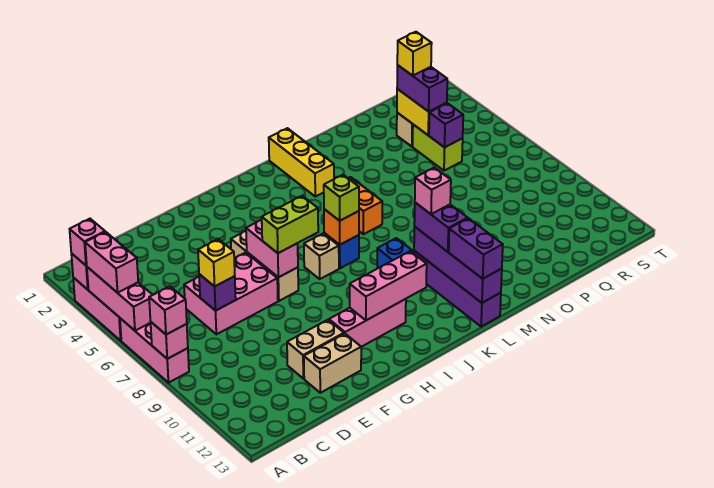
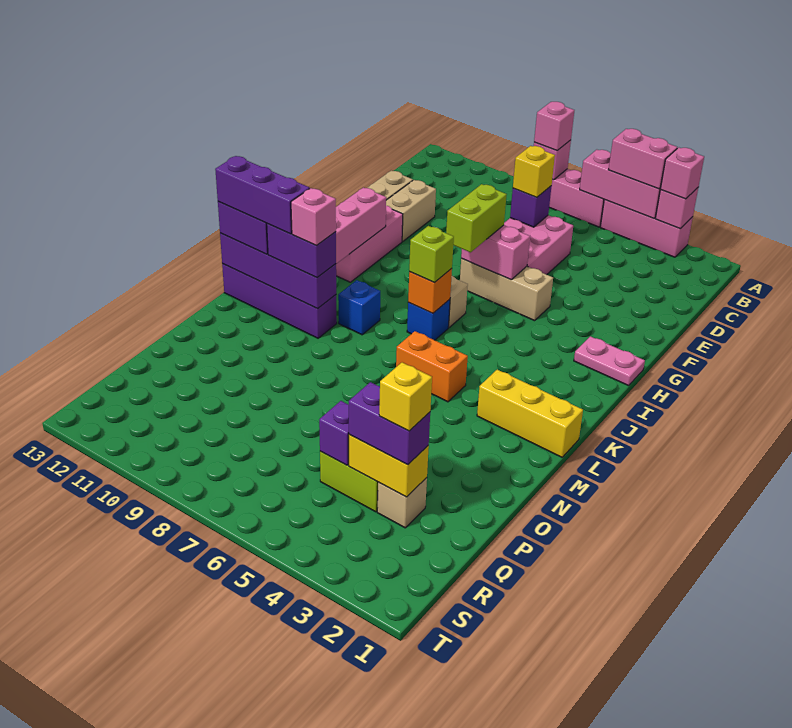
none -> pink plate H1:H2 level 1
none -> purple brick L11:L13 level 4

